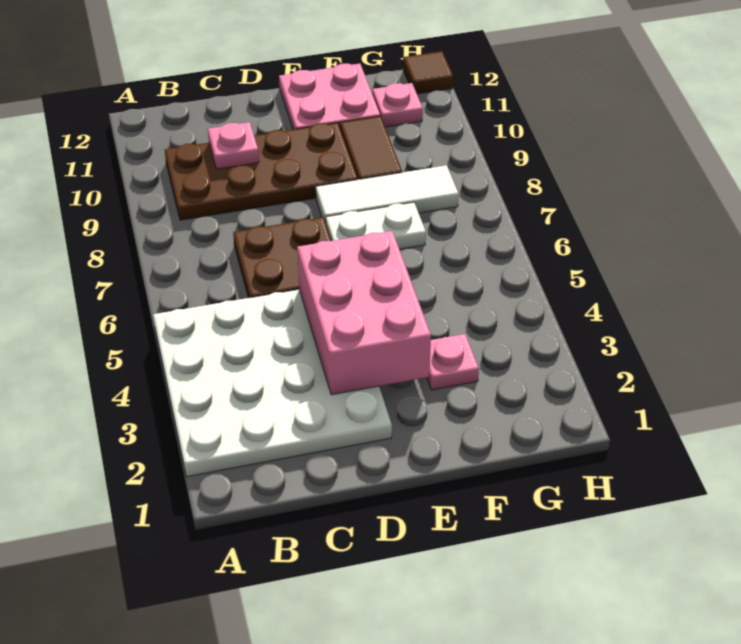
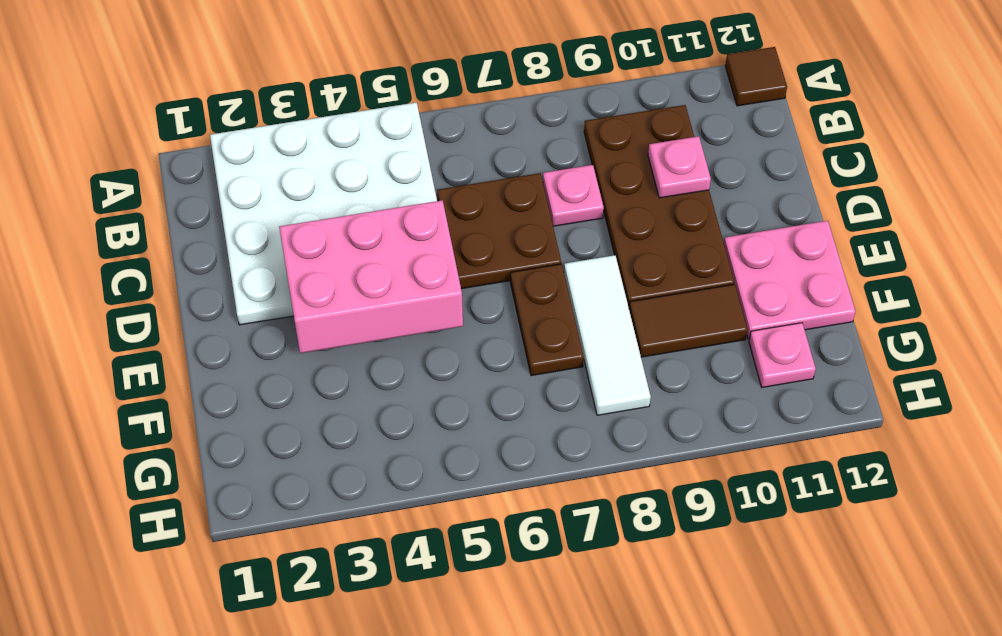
white plate E7:F7 level 1 -> brown plate E7:F7 level 1
pink plate F3 level 1 -> pink plate C8 level 1
brown tile H12 level 1 -> brown tile A12 level 1

